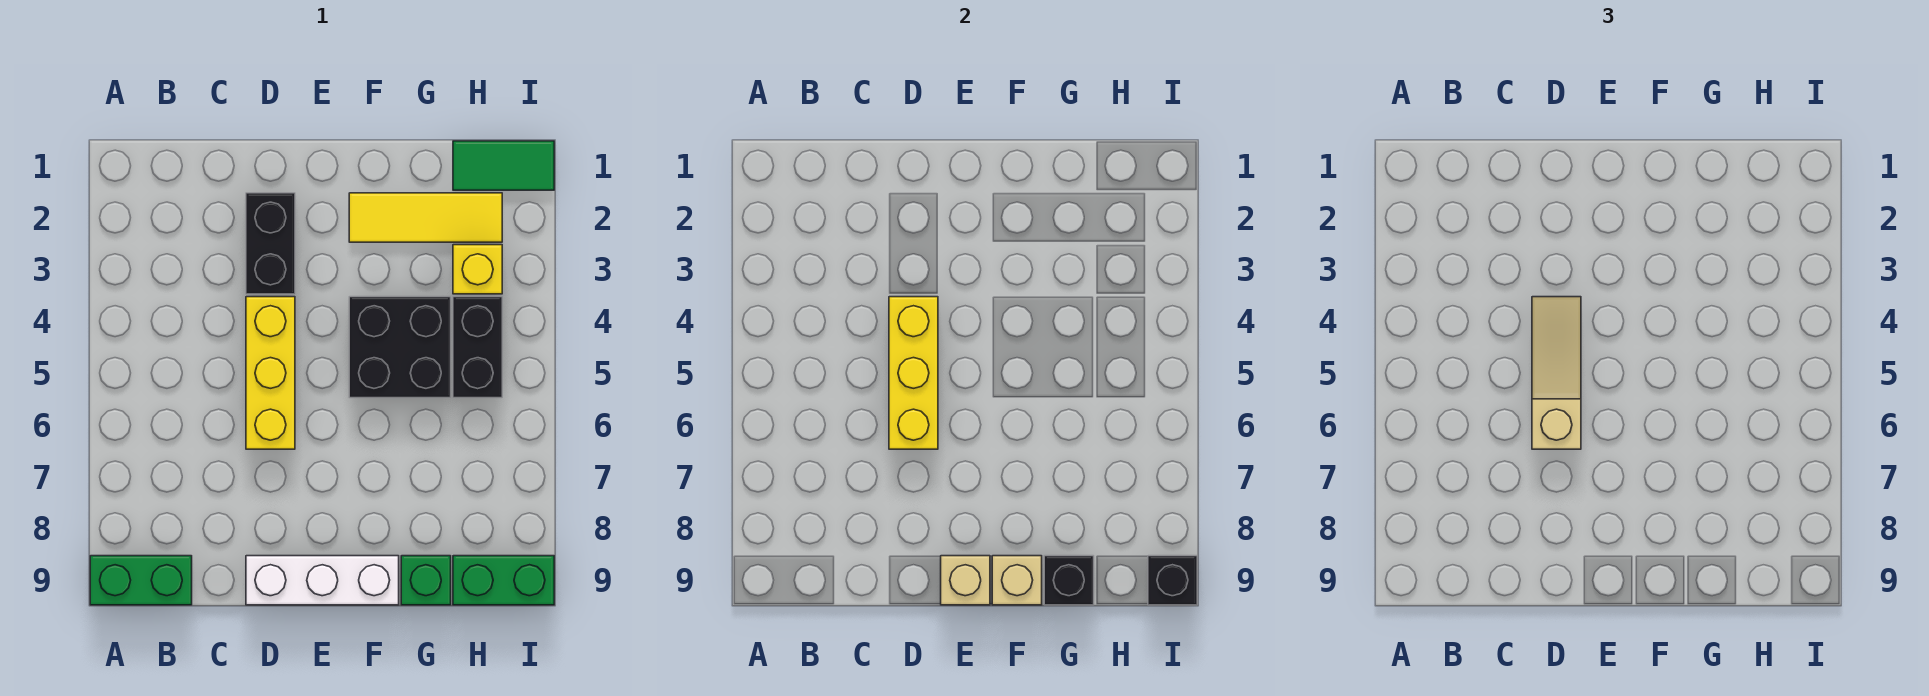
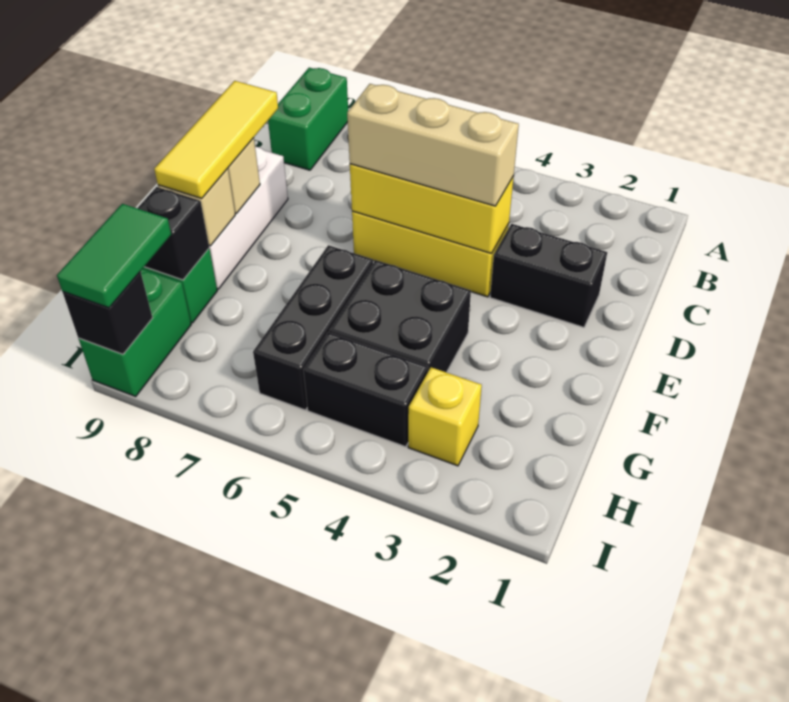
tan slope D4:D6 level 3 top 6 -> tan brick D4:D6 level 3
yellow tile F2:H2 level 1 -> yellow tile D9:F9 level 3
none -> black brick F6:H6 level 1
green tile H1:I1 level 1 -> green tile H9:I9 level 3

